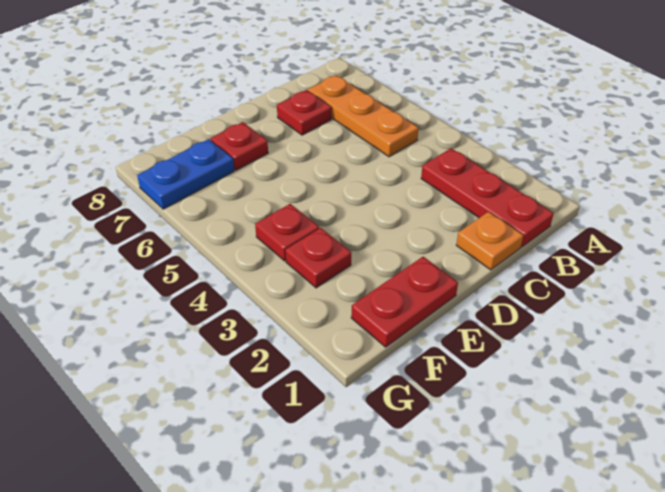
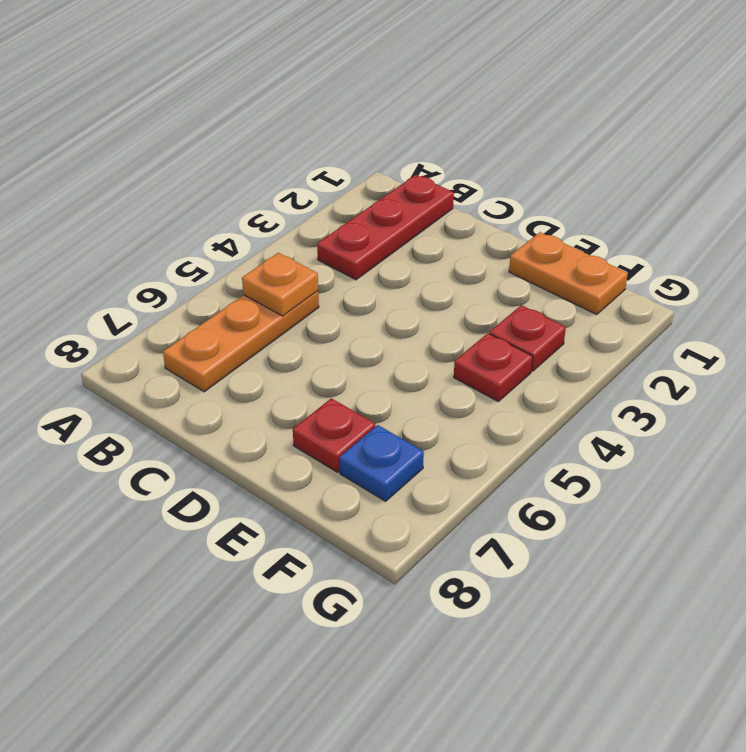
orange plate C1 level 1 -> orange plate B5 level 2
red plate C7 level 1 -> none
red plate E1:F1 level 1 -> orange plate E1:F1 level 1
blue plate F7:G7 level 1 -> blue plate F7 level 1

